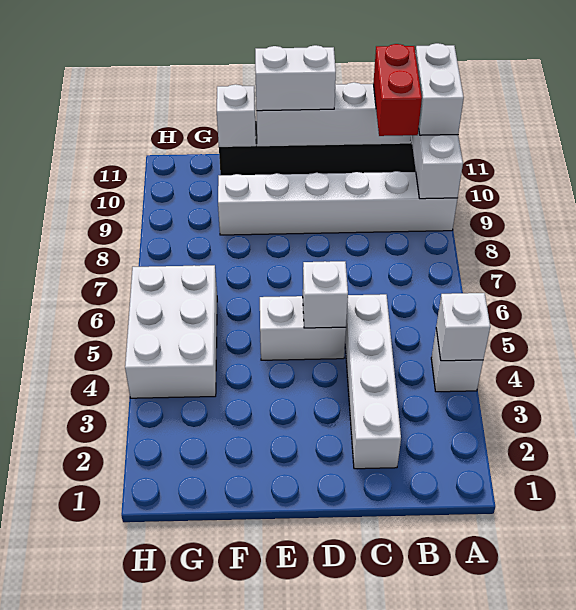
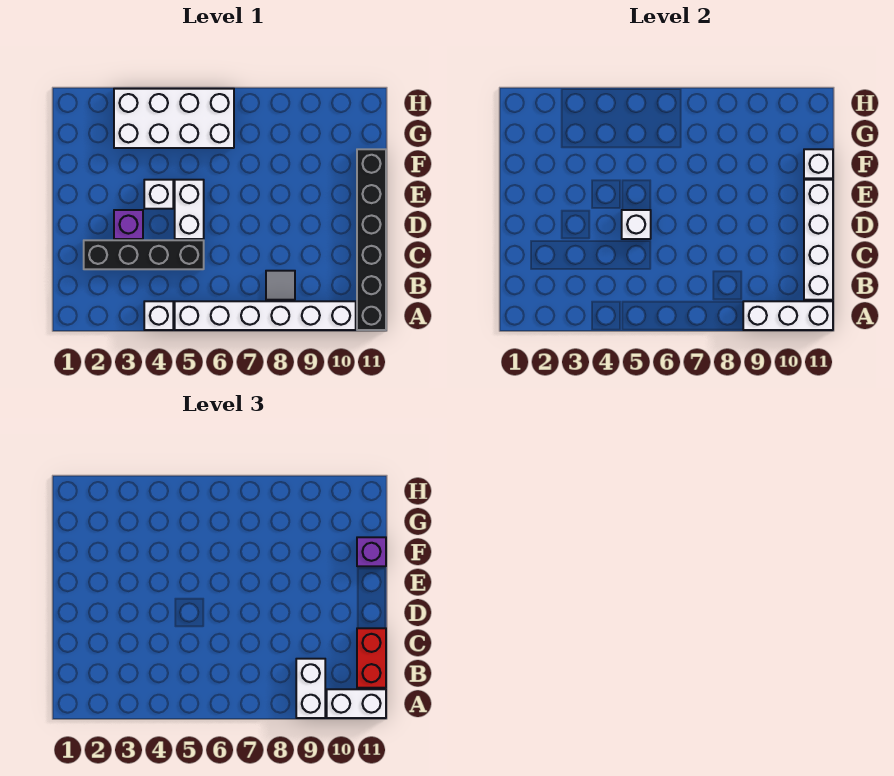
white brick A4 level 2 -> white brick E4 level 1
white brick A9:F9 level 1 -> white brick A5:A10 level 1
none -> grey tile B8 level 1
red brick B10:B11 level 3 -> red brick B11:C11 level 3
white brick C2:C5 level 1 -> black brick C2:C5 level 1
none -> purple brick D3 level 1
white brick D11:E11 level 3 -> white brick A9:B9 level 3
none -> purple brick F11 level 3
white brick G4:H6 level 1 -> white brick G3:H6 level 1

